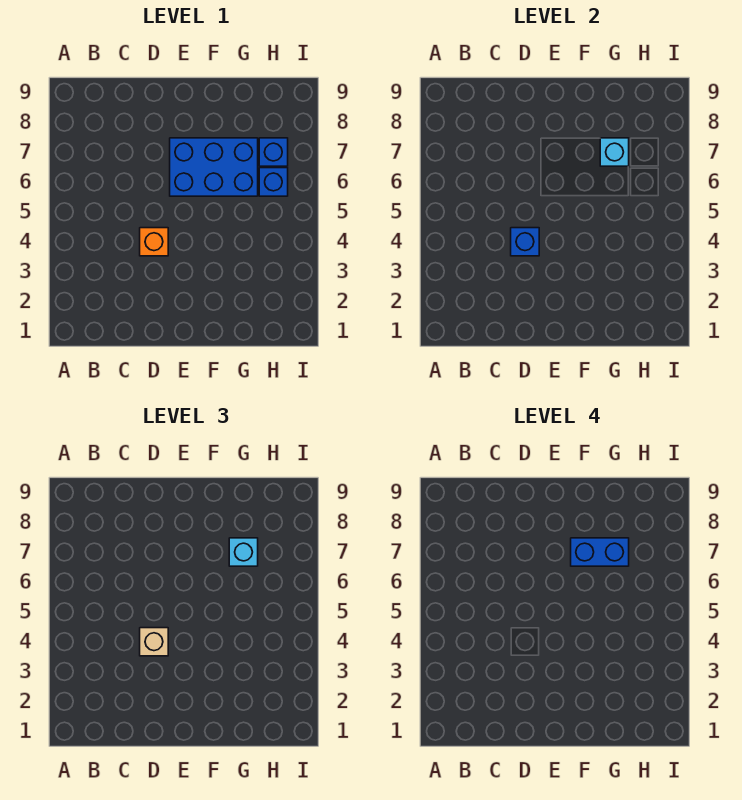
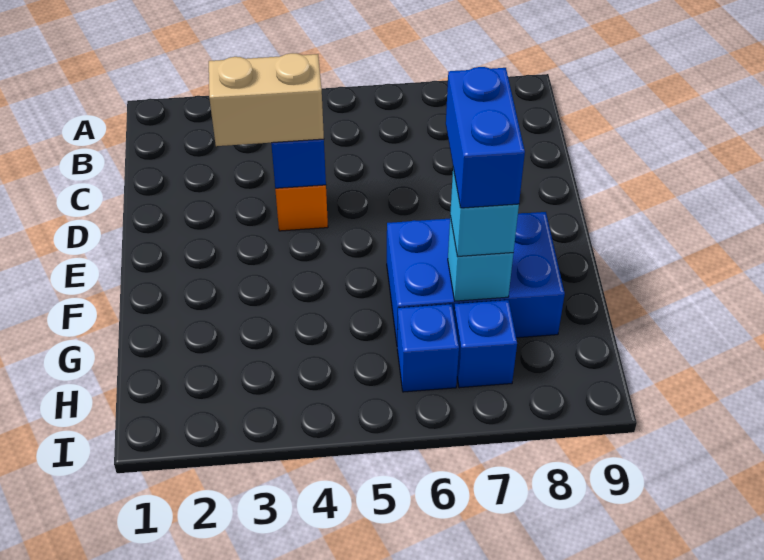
tan brick D4 level 3 -> tan brick D3:D4 level 3
blue brick E6:G7 level 1 -> blue brick F6:G8 level 1

